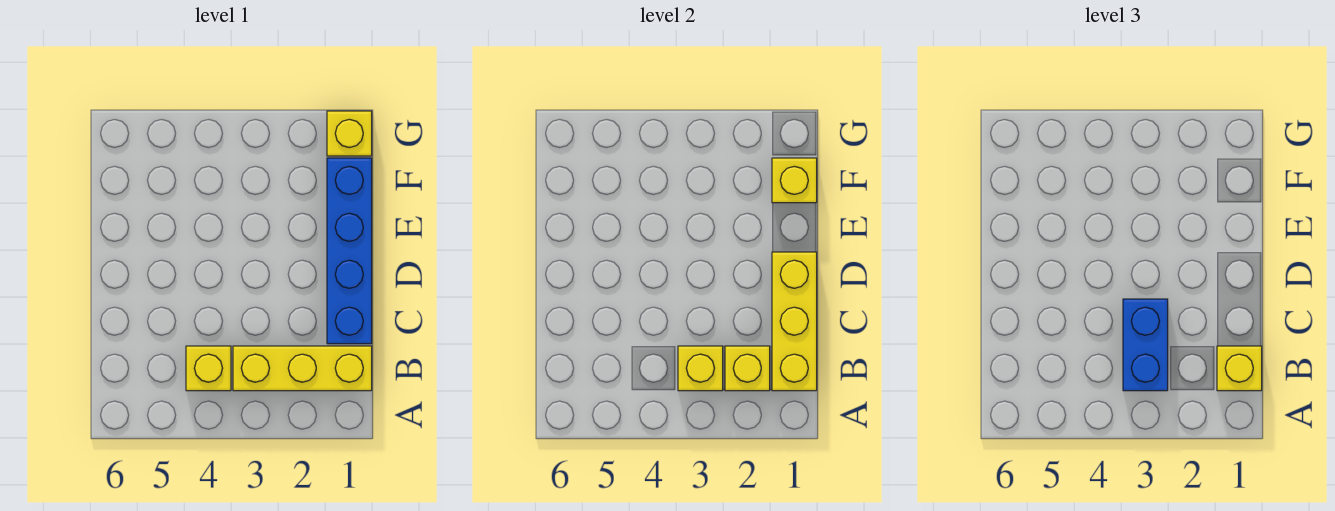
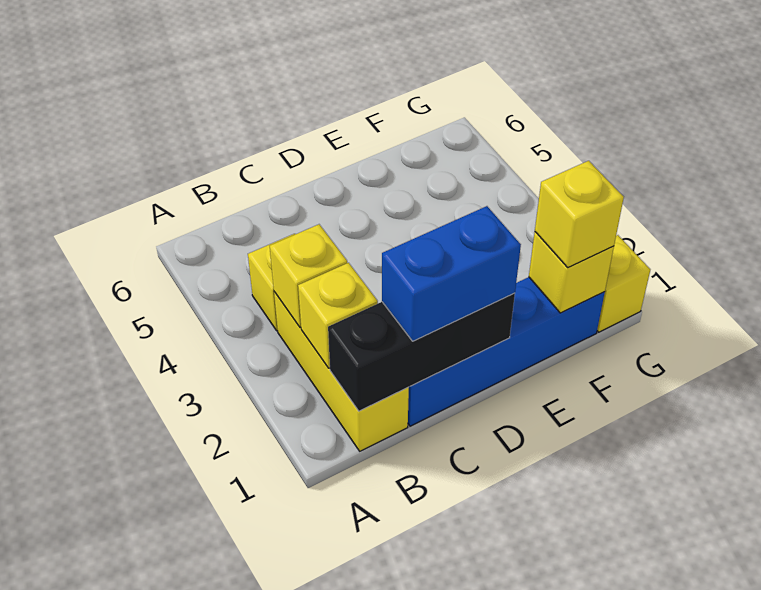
yellow brick B1:D1 level 2 -> black brick B1:D1 level 2
yellow brick B1 level 3 -> yellow brick F1 level 3
blue brick B3:C3 level 3 -> blue brick C1:D1 level 3

